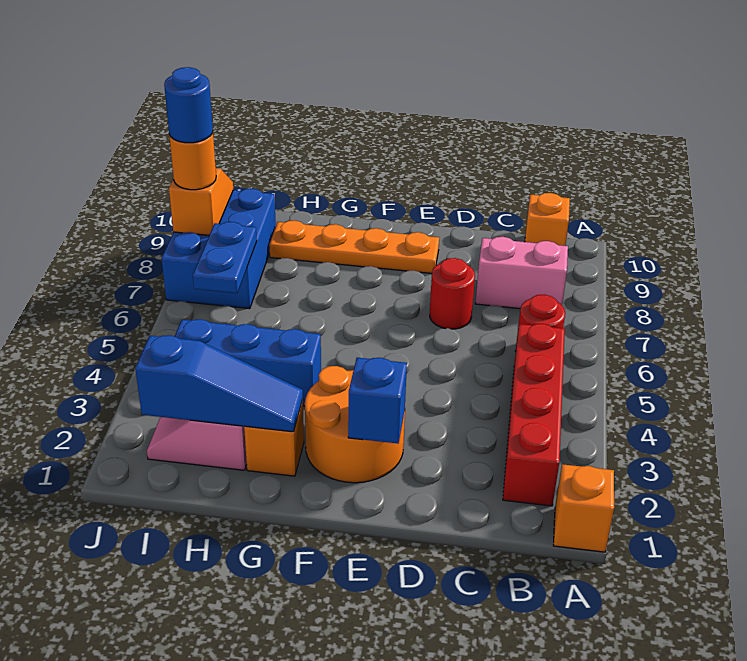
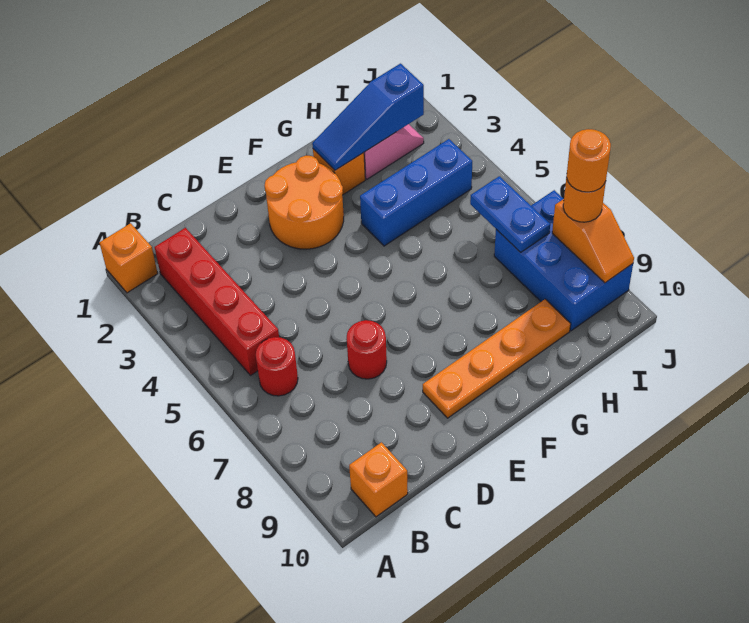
pink brick B8:C8 level 1 -> none
blue brick E2 level 2 -> none
blue round brick J8 level 4 -> orange round brick J8 level 4

